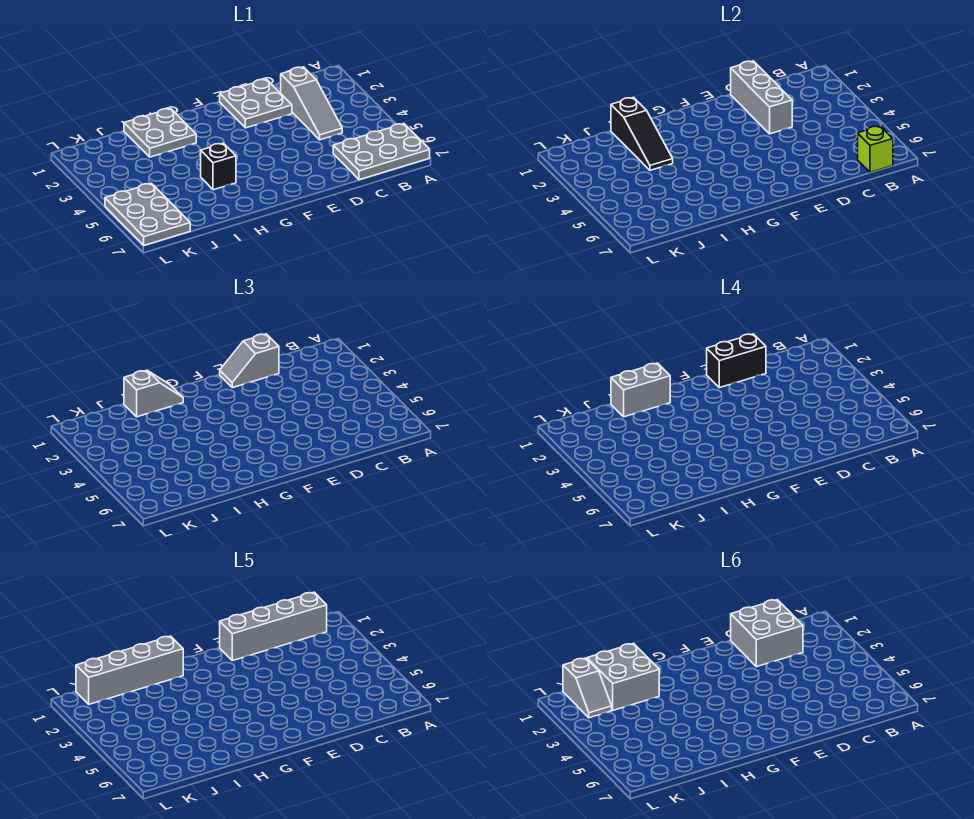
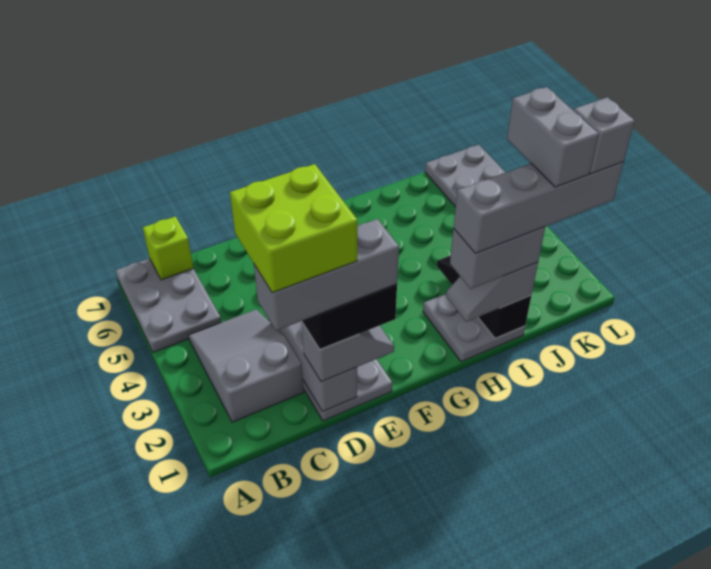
grey plate A6:C7 level 1 -> grey plate A5:B7 level 1
grey brick B1:E1 level 5 -> grey brick C1:E1 level 5
grey brick C1:D2 level 6 -> lime brick C1:D2 level 6
grey slope C2:C4 level 1 top 2 -> grey slope B2:C4 level 1 top 2
black brick H5 level 1 -> none
grey brick I1:J2 level 6 -> grey brick J1:J2 level 6

